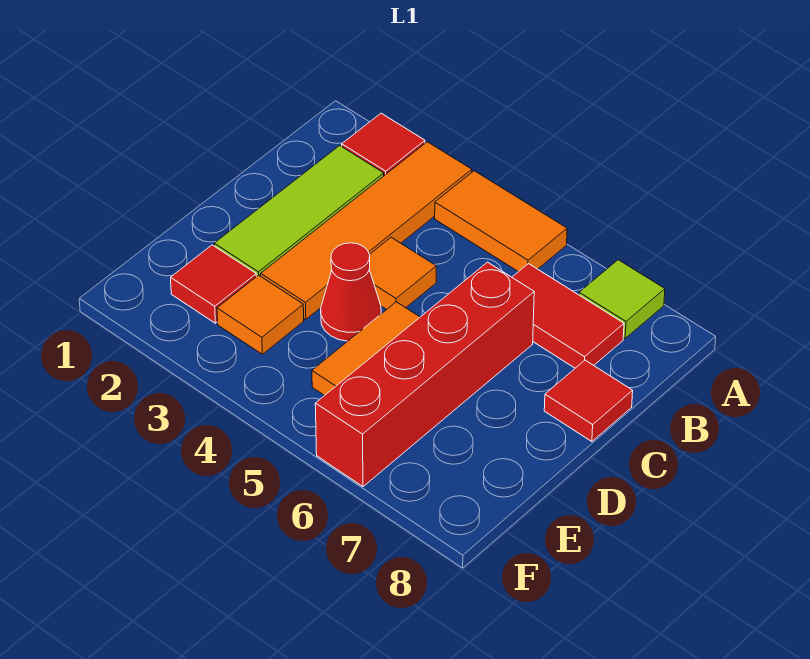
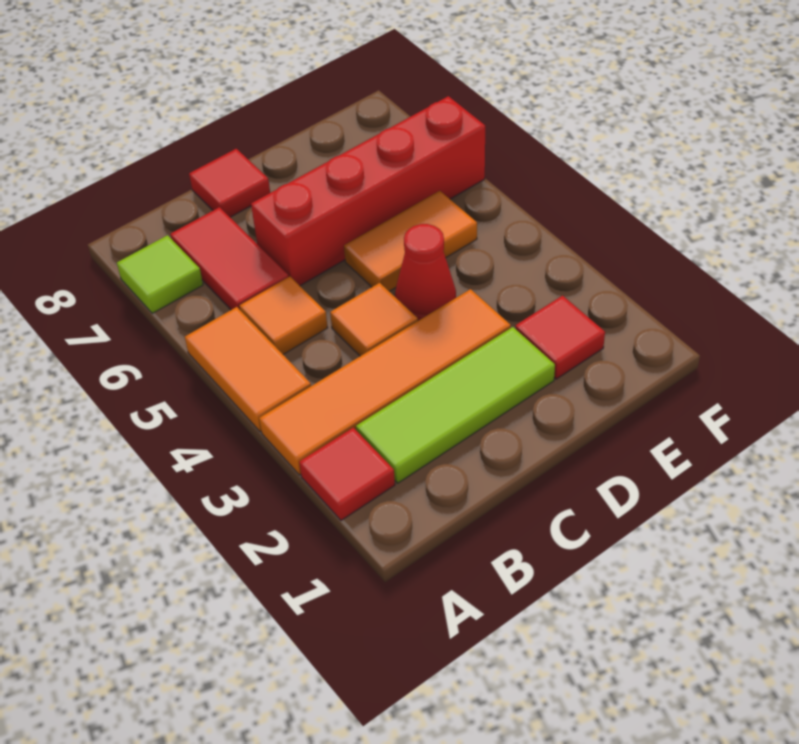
orange tile E3 level 1 -> orange tile B5 level 1

